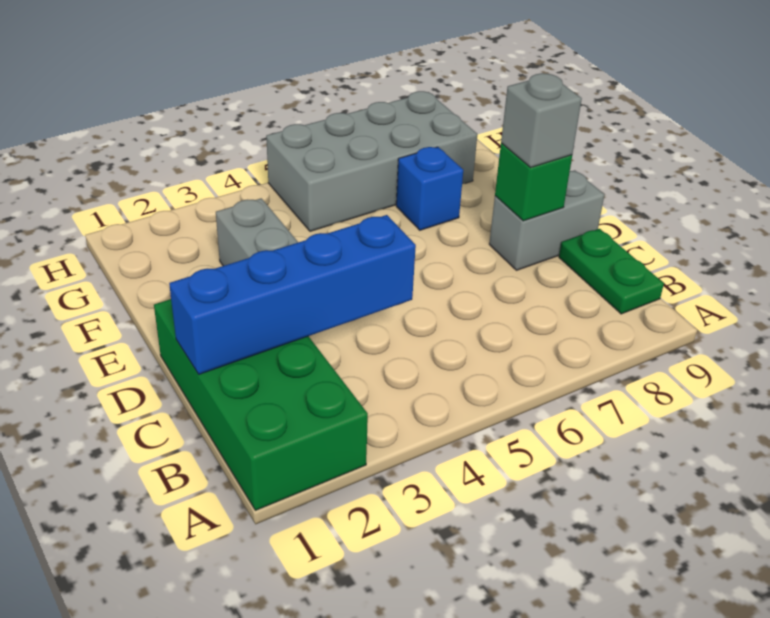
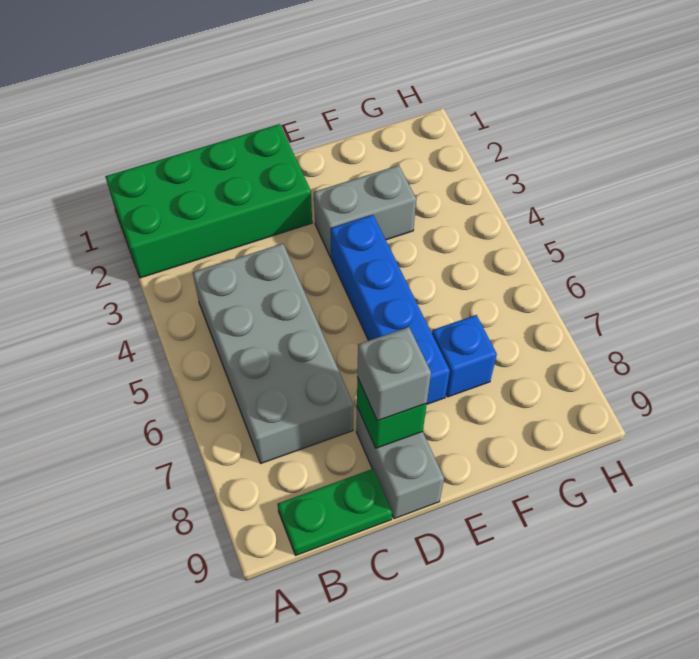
blue brick C1:C4 level 2 -> blue brick E4:E7 level 1
grey brick G5:H8 level 1 -> grey brick B4:C7 level 1

